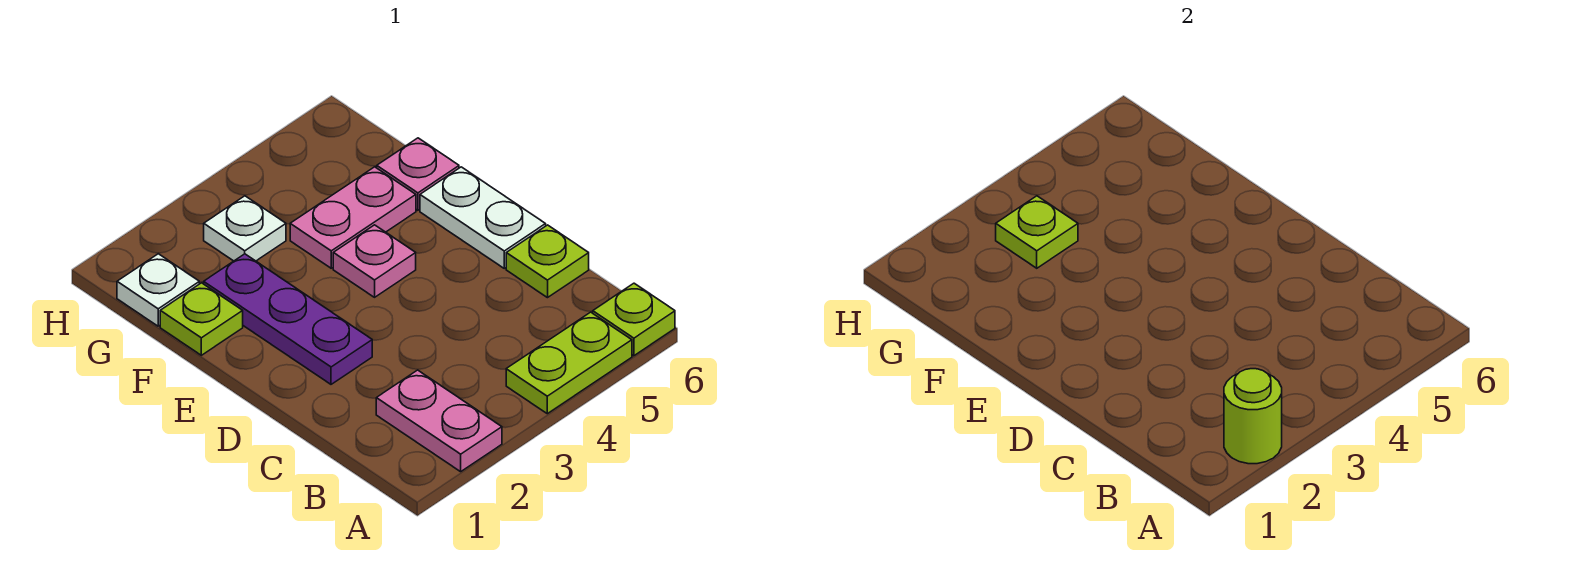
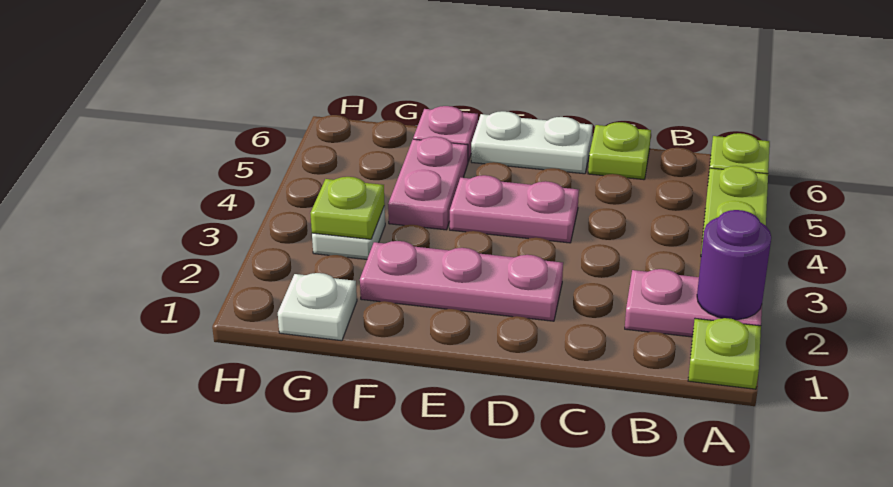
lime round brick A2 level 2 -> purple round brick A2 level 2
purple plate D2:F2 level 1 -> pink plate D2:F2 level 1
pink plate E4 level 1 -> pink plate D4:E4 level 1
lime plate F1 level 1 -> lime plate A1 level 1

